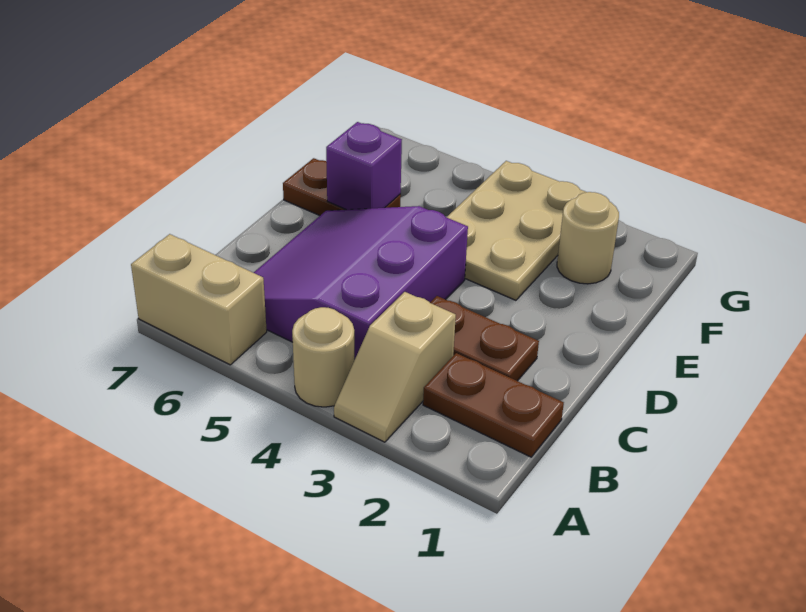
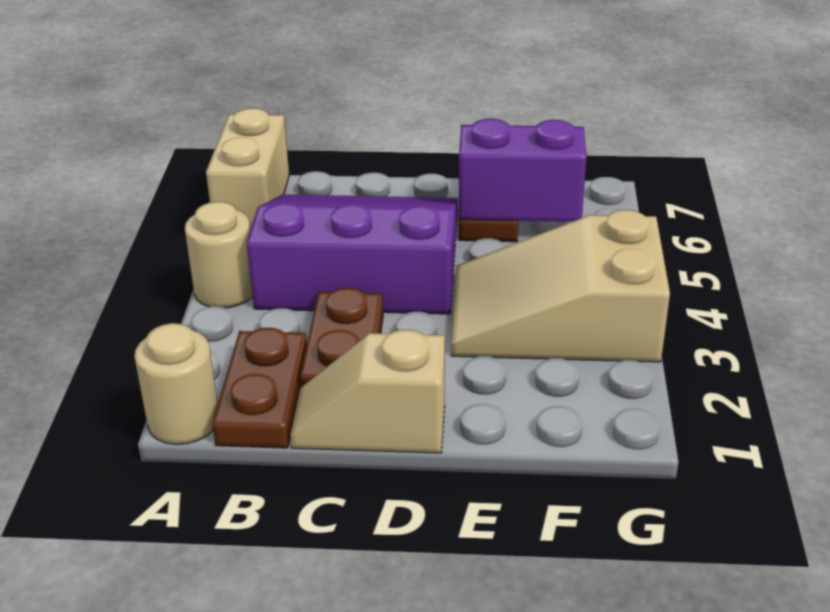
tan slope A3:B3 level 1 top B -> tan slope C1:D1 level 1 top D
tan plate E3:G4 level 1 -> tan slope E3:G4 level 1 top G
purple brick E6 level 2 -> purple brick E6:F6 level 2
tan round brick F2 level 1 -> tan round brick A1 level 1

